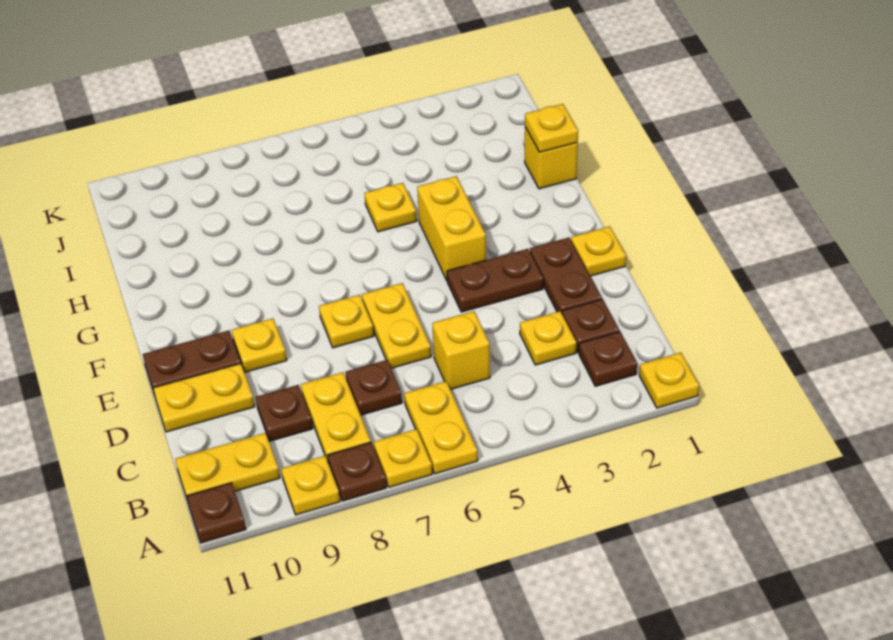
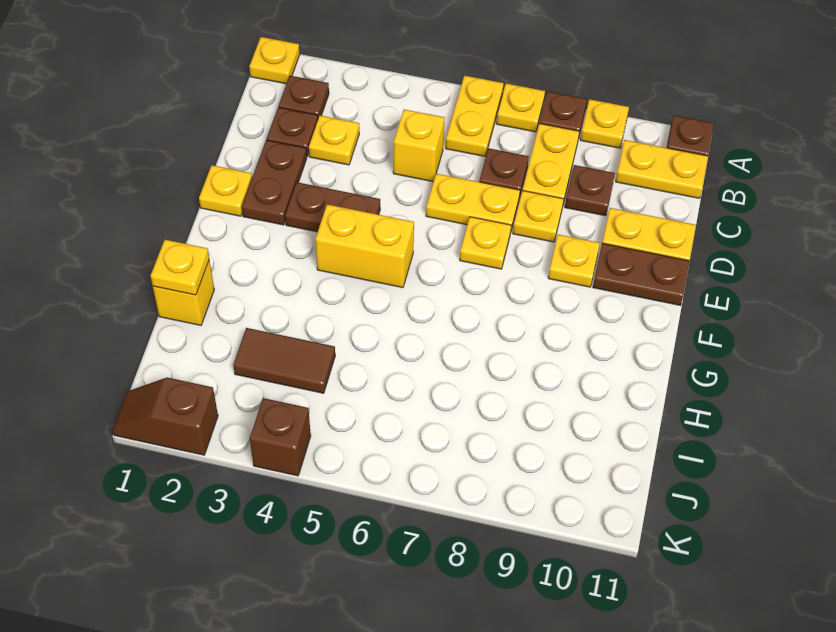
yellow plate D6:E6 level 1 -> yellow plate D6:D7 level 1
yellow brick F4:G4 level 1 -> yellow brick F4:F5 level 1
yellow plate H5 level 1 -> yellow plate D8 level 1
none -> brown tile I3:I4 level 1
none -> brown slope K1:K2 level 1 top 2
none -> brown brick K4 level 1

